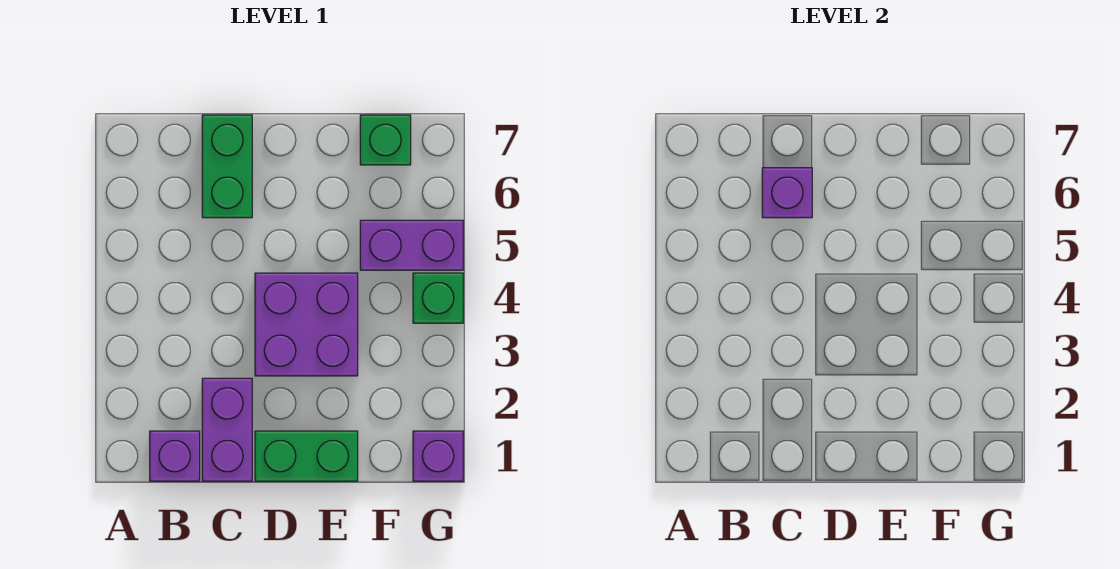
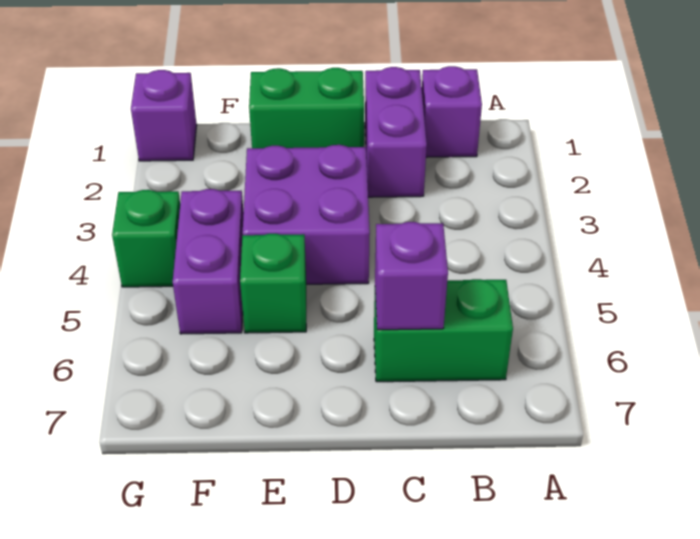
green brick C6:C7 level 1 -> green brick B6:C6 level 1
purple brick F5:G5 level 1 -> purple brick F4:F5 level 1
green brick F7 level 1 -> green brick E5 level 1

